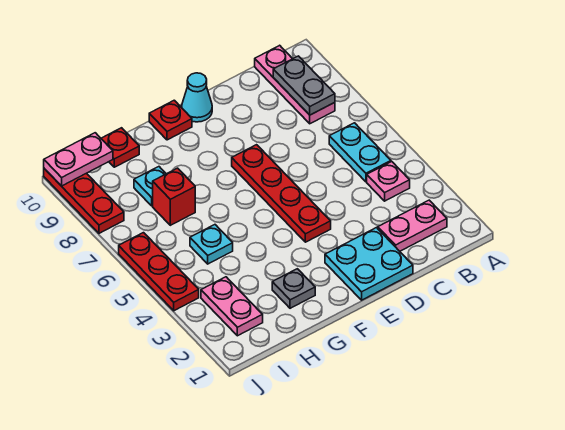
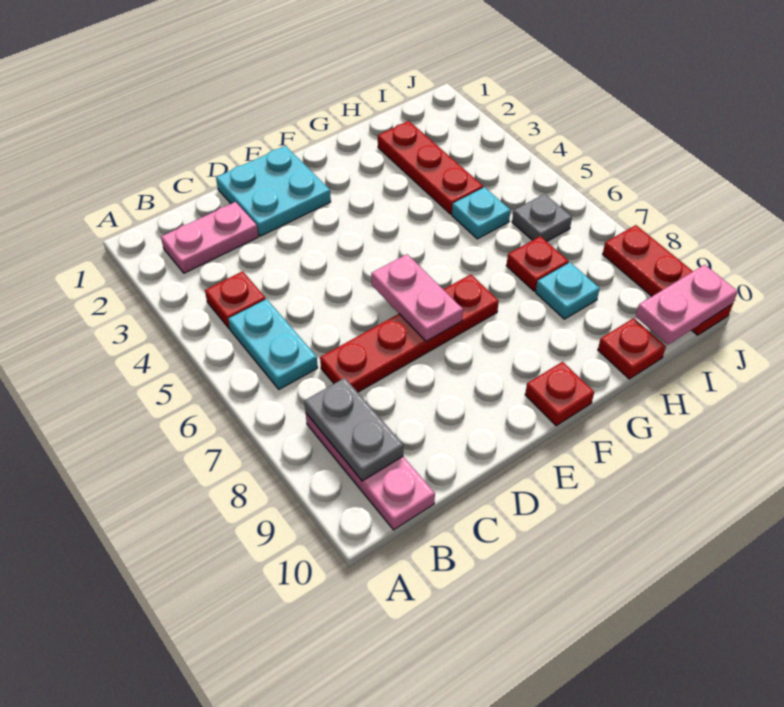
pink plate B4 level 1 -> red plate B4 level 1
red plate E4:E7 level 1 -> red plate C7:F7 level 1
cyan cone E10 level 1 -> none
grey plate G2 level 1 -> grey plate I6 level 1
red brick H7 level 1 -> red plate H7 level 1
pink plate I2:I3 level 1 -> pink plate E6:E7 level 2
red plate J4:J6 level 1 -> red plate H2:H4 level 1

